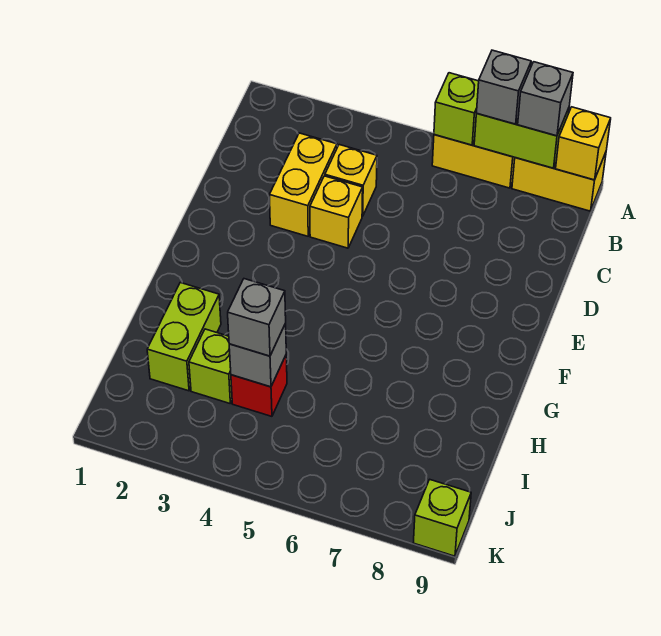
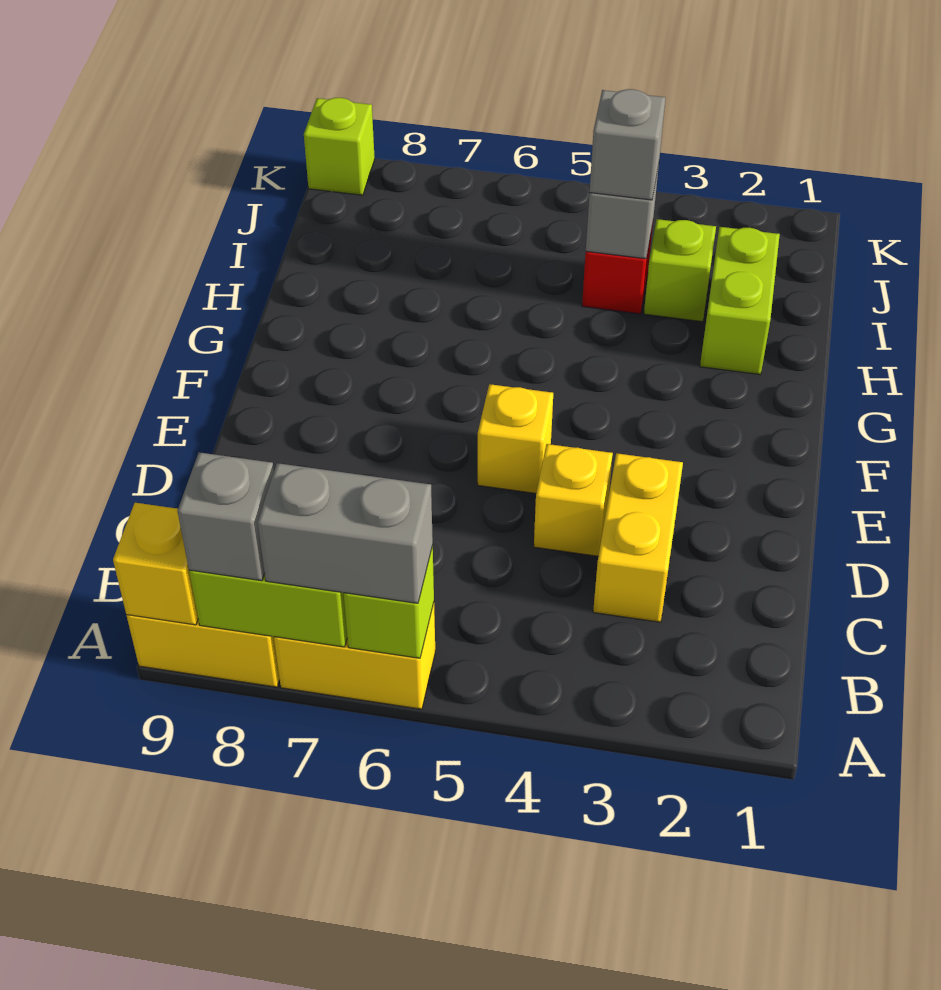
grey brick A7 level 3 -> grey brick A6:A7 level 3
yellow brick C4 level 1 -> yellow brick E5 level 1

